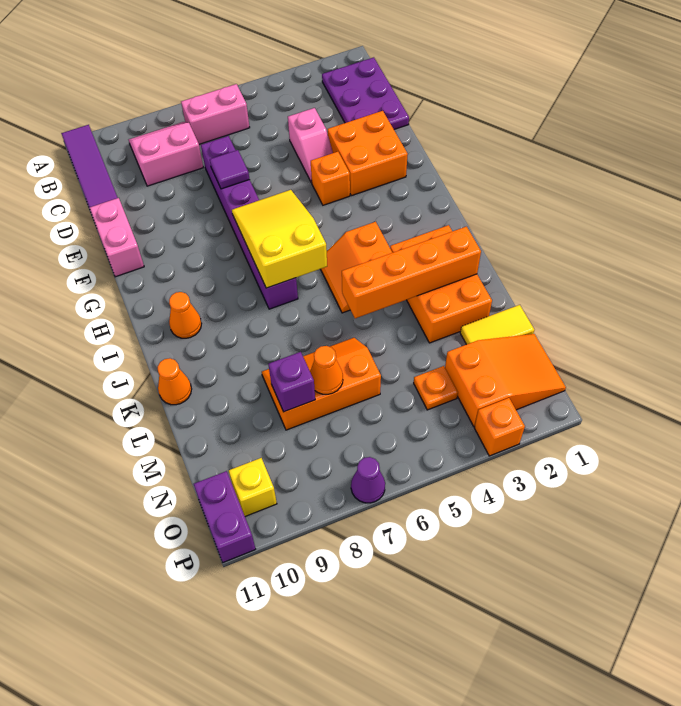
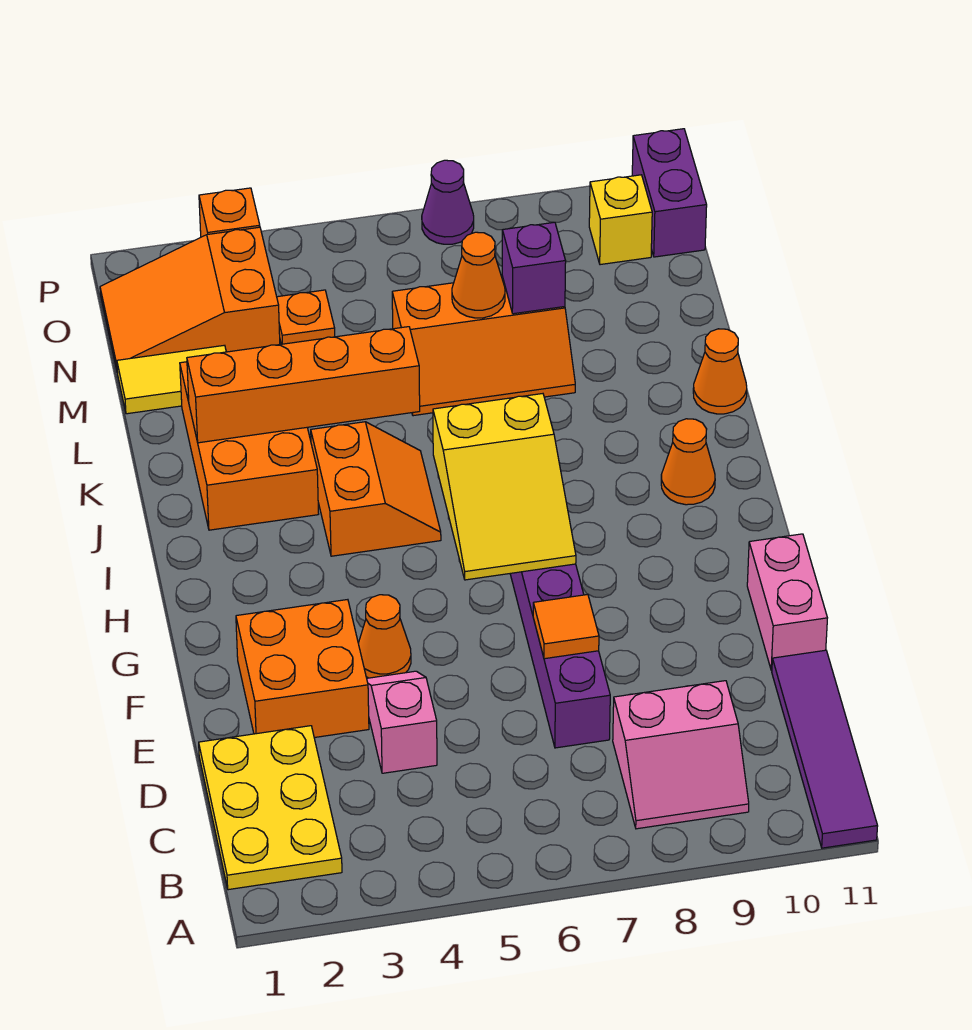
purple plate B1:D2 level 1 -> yellow plate B1:D2 level 1
pink brick B6:B7 level 1 -> none
purple tile E7 level 2 -> orange tile E7 level 2
orange brick F4 level 1 -> orange cone F4 level 1

